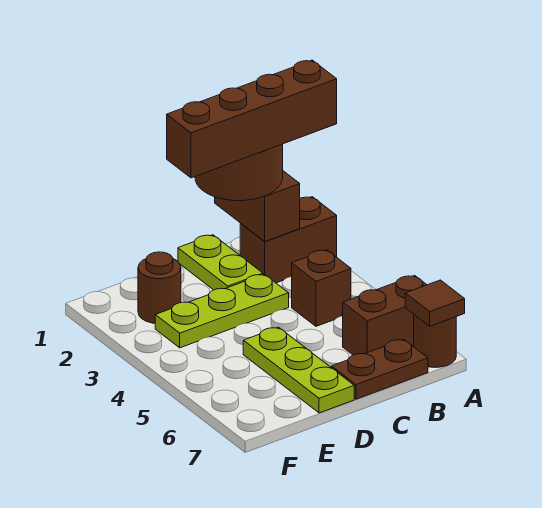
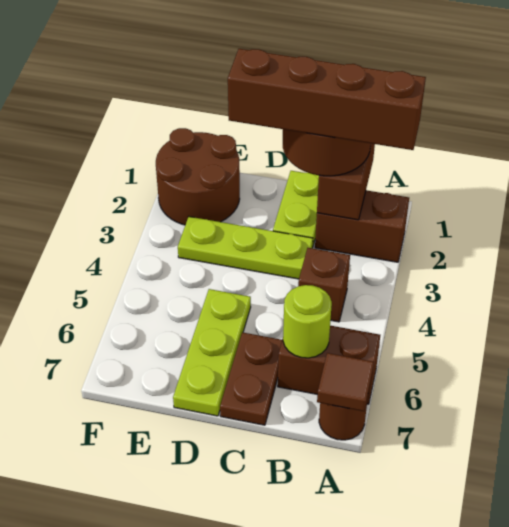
none -> lime round brick B6 level 2
brown plate B7:C7 level 1 -> brown plate C6:C7 level 1
brown round brick E2 level 1 -> brown round brick E1:F2 level 1

